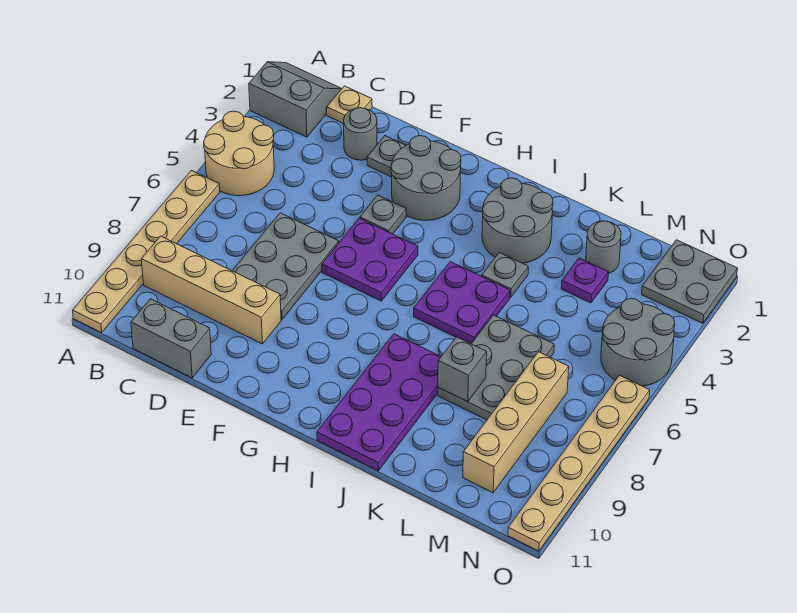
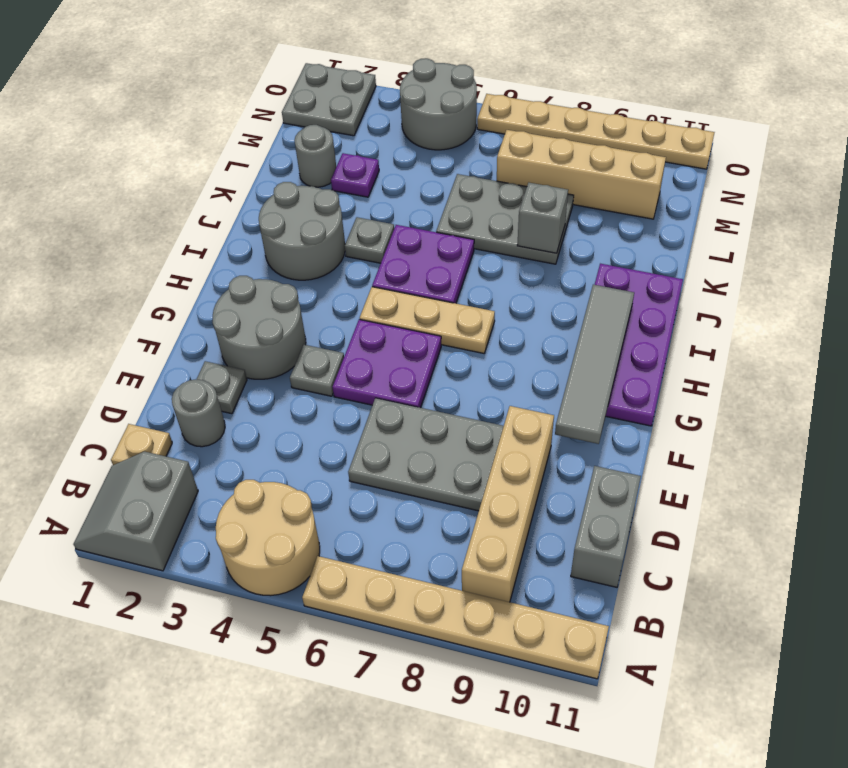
none -> grey tile F10:I10 level 2
none -> tan plate H5:H7 level 1
purple plate I8:J11 level 1 -> purple plate G10:J11 level 1

